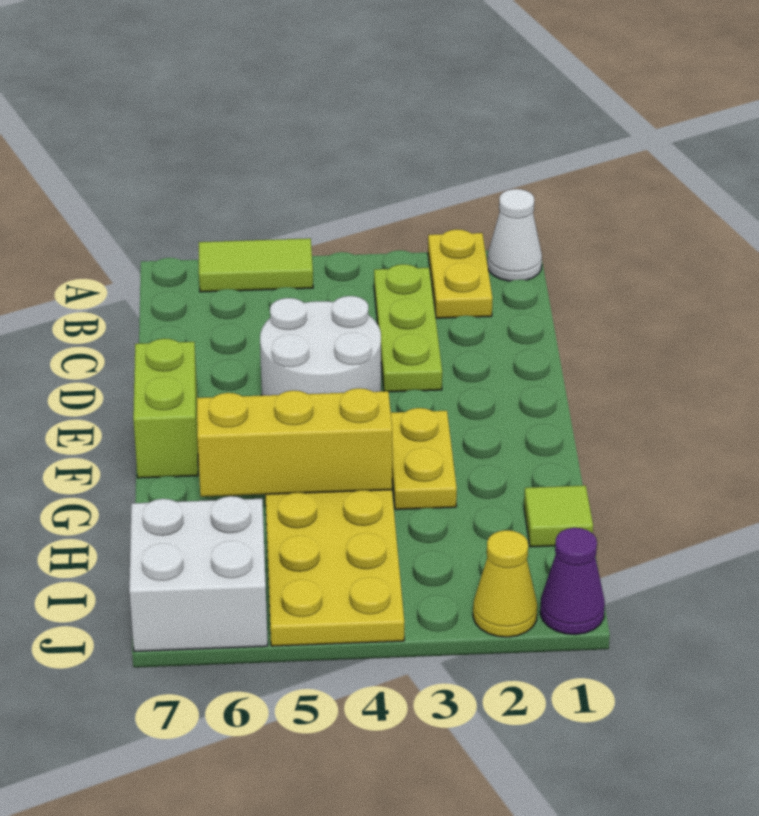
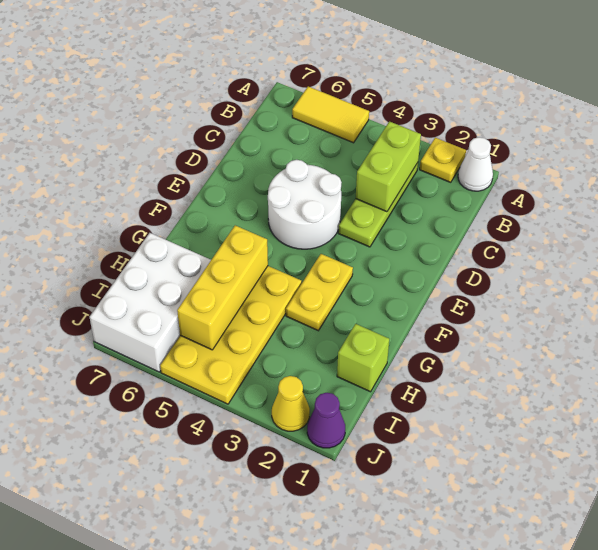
yellow plate A2:B2 level 1 -> yellow plate A2 level 1
lime tile A5:A6 level 1 -> yellow tile A5:A6 level 1
lime brick E7:F7 level 1 -> lime brick B3:C3 level 2
yellow brick G4:G6 level 2 -> yellow brick G5:I5 level 2
lime tile H1 level 1 -> lime brick H1 level 1
white brick I6:J7 level 1 -> white brick H6:J7 level 1

